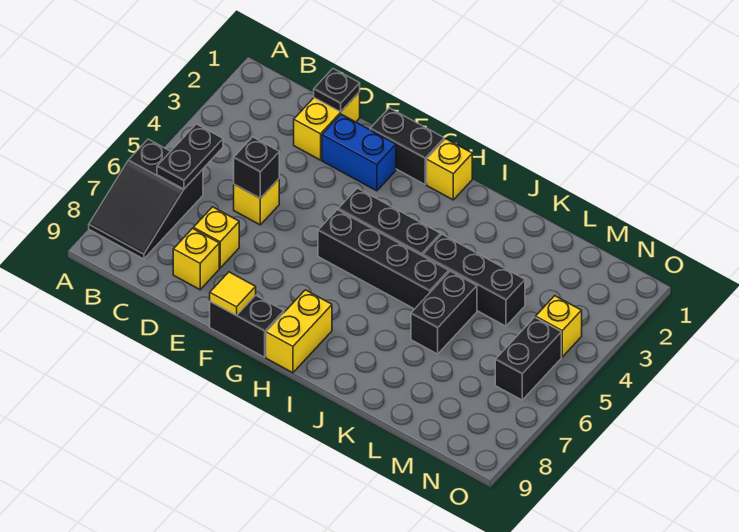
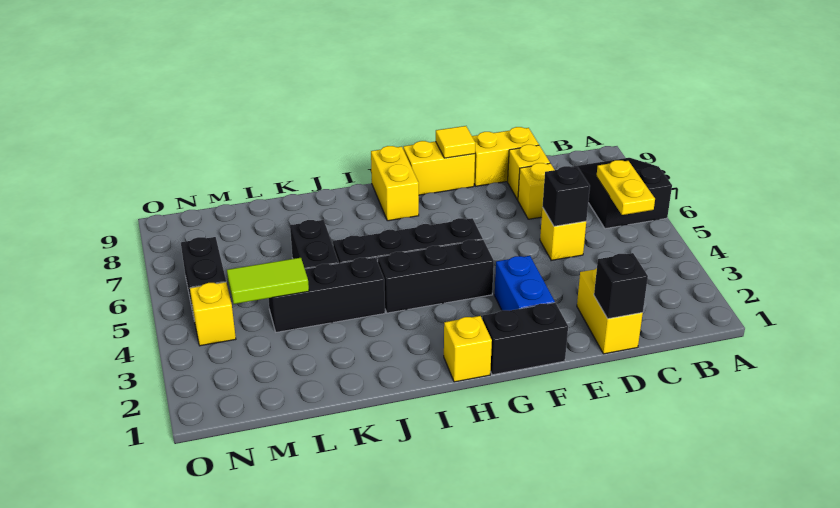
black plate B5:B6 level 2 -> yellow plate B5:B6 level 2
black plate D1 level 2 -> black brick D1 level 2
none -> yellow brick D9:E9 level 1
blue brick E2:F2 level 1 -> blue brick F2:F3 level 1
black brick F9:G9 level 1 -> yellow brick F9:G9 level 1
none -> lime tile L4:M4 level 2

